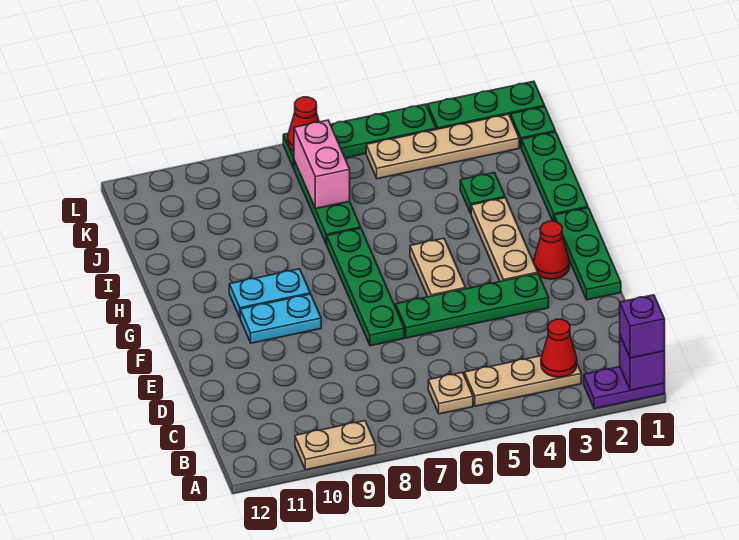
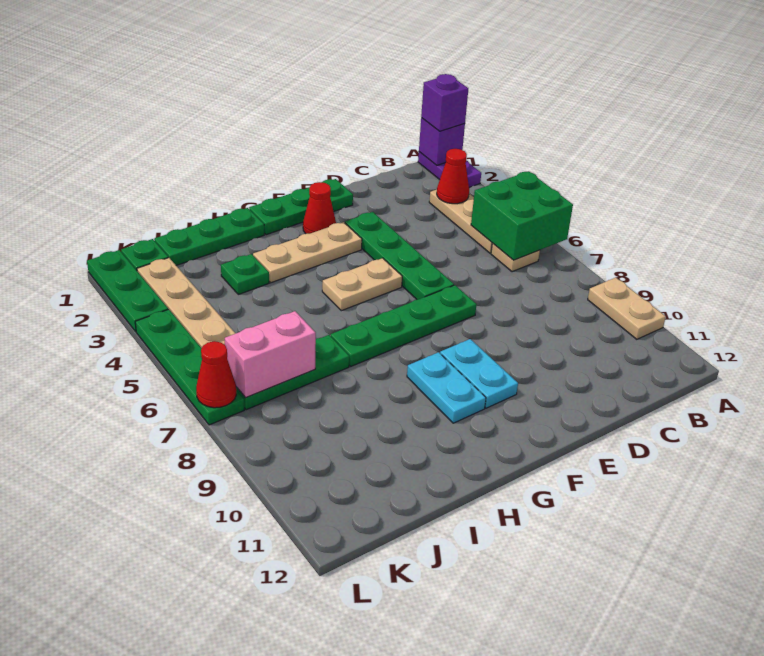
none -> green brick A5:B6 level 2

